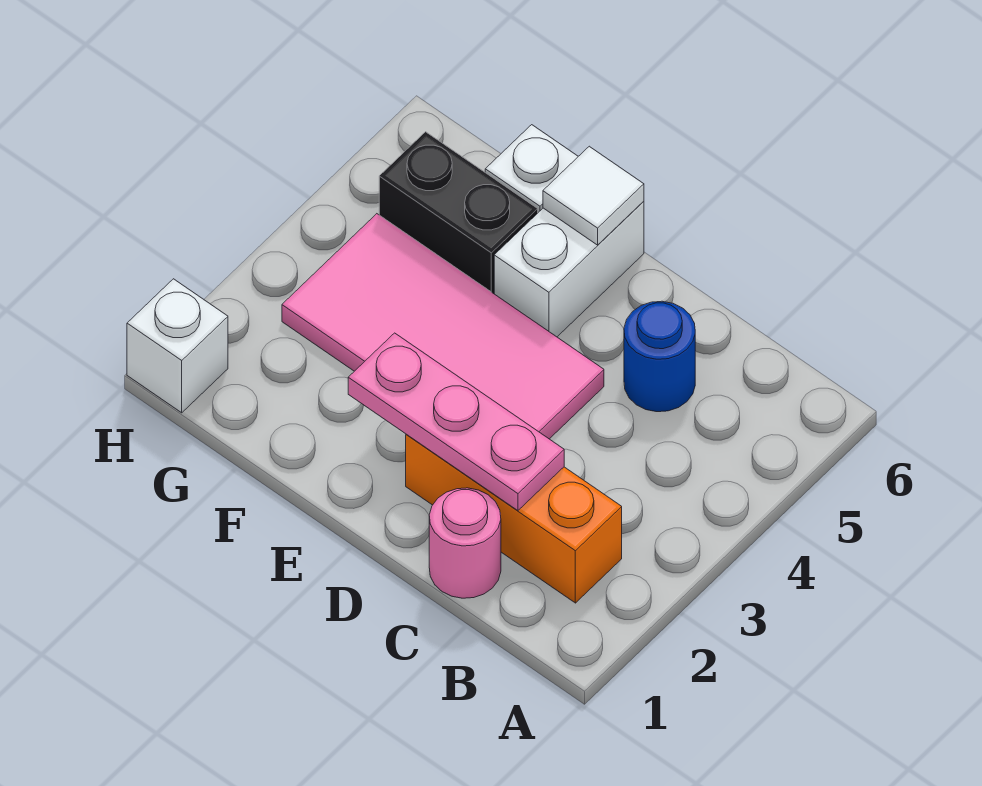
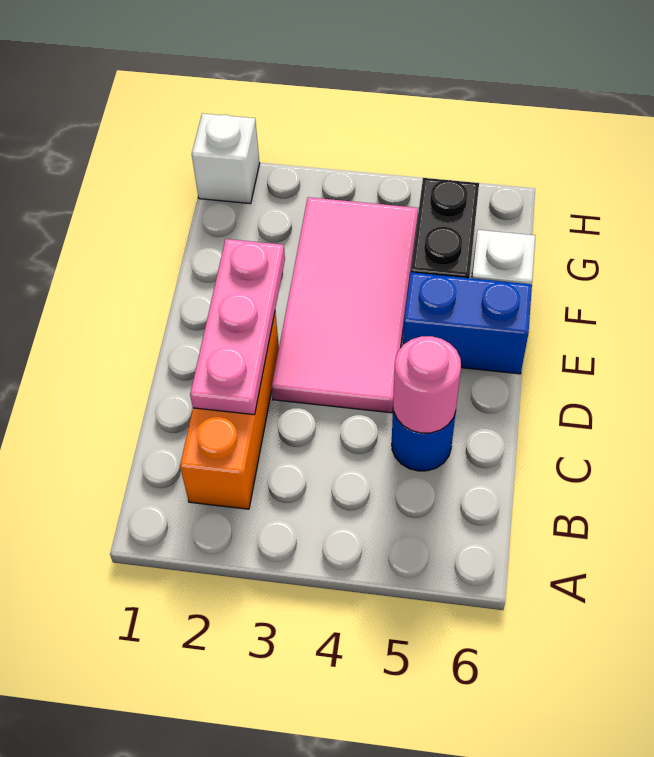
pink round brick C1 level 1 -> pink round brick C5 level 2
white brick E5:E6 level 1 -> blue brick E5:E6 level 1
white tile E6 level 2 -> none

